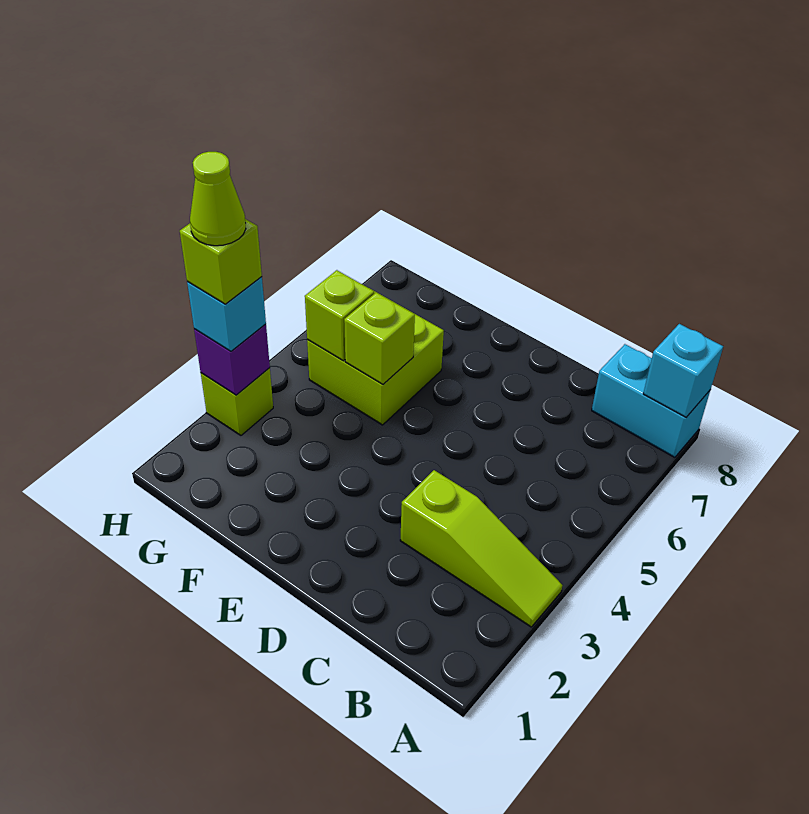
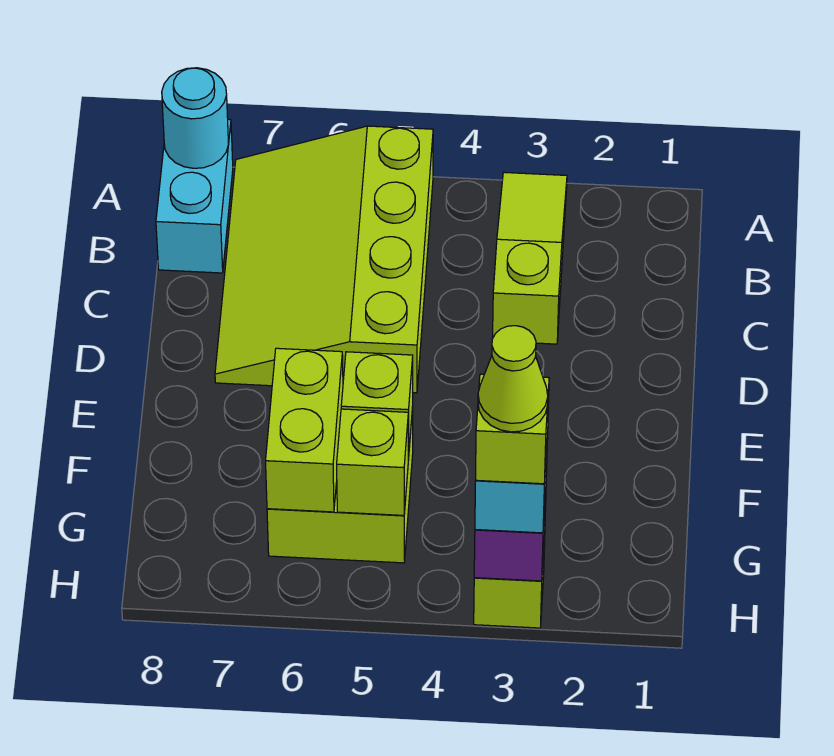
none -> lime slope A5:D7 level 1 top 5
cyan brick A8 level 2 -> cyan round brick A8 level 2
none -> lime brick F6:G6 level 2

